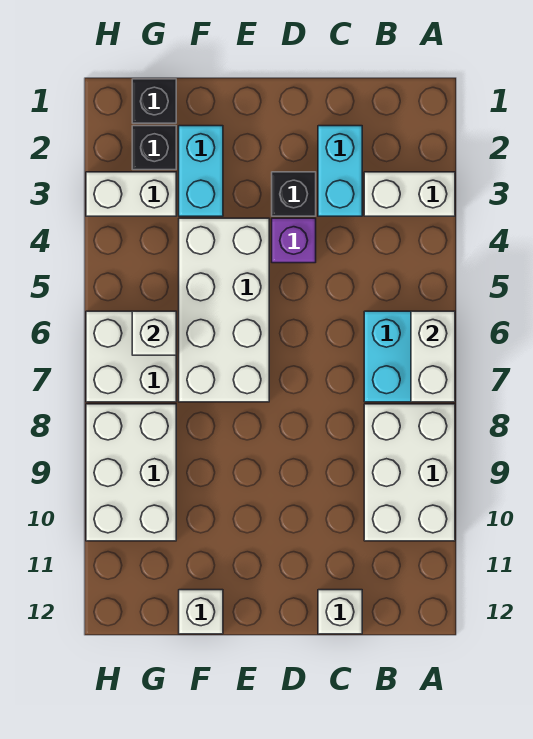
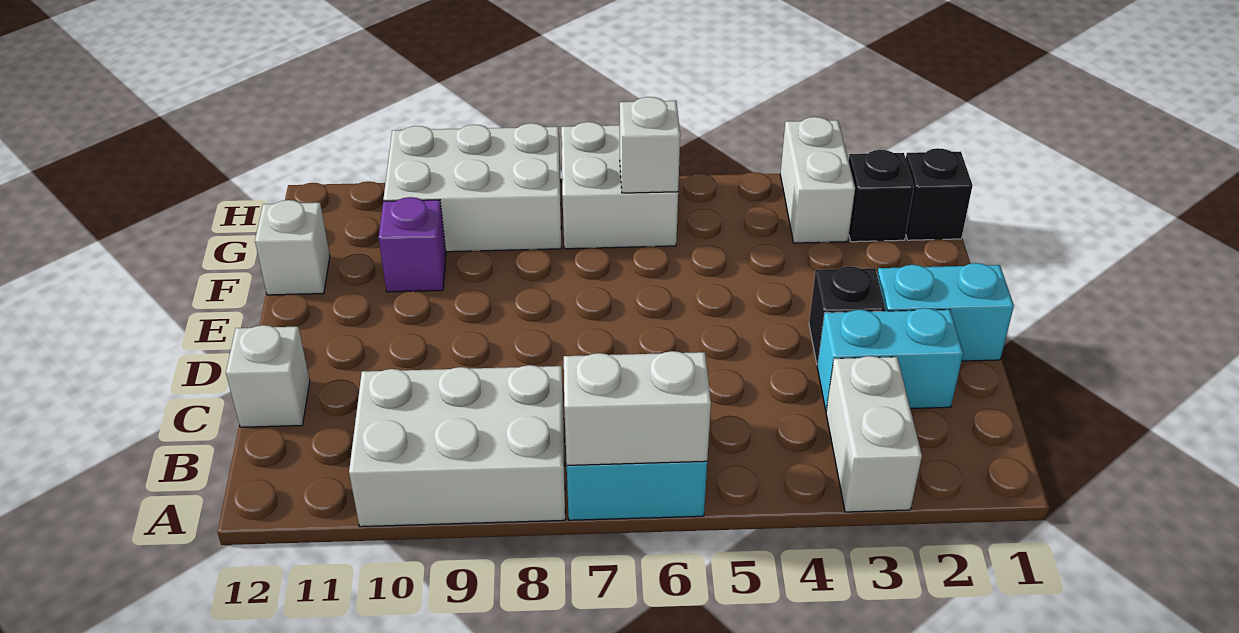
purple brick D4 level 1 -> purple brick F10 level 1
white brick E4:F7 level 1 -> none
cyan brick F2:F3 level 1 -> cyan brick D1:D2 level 1

